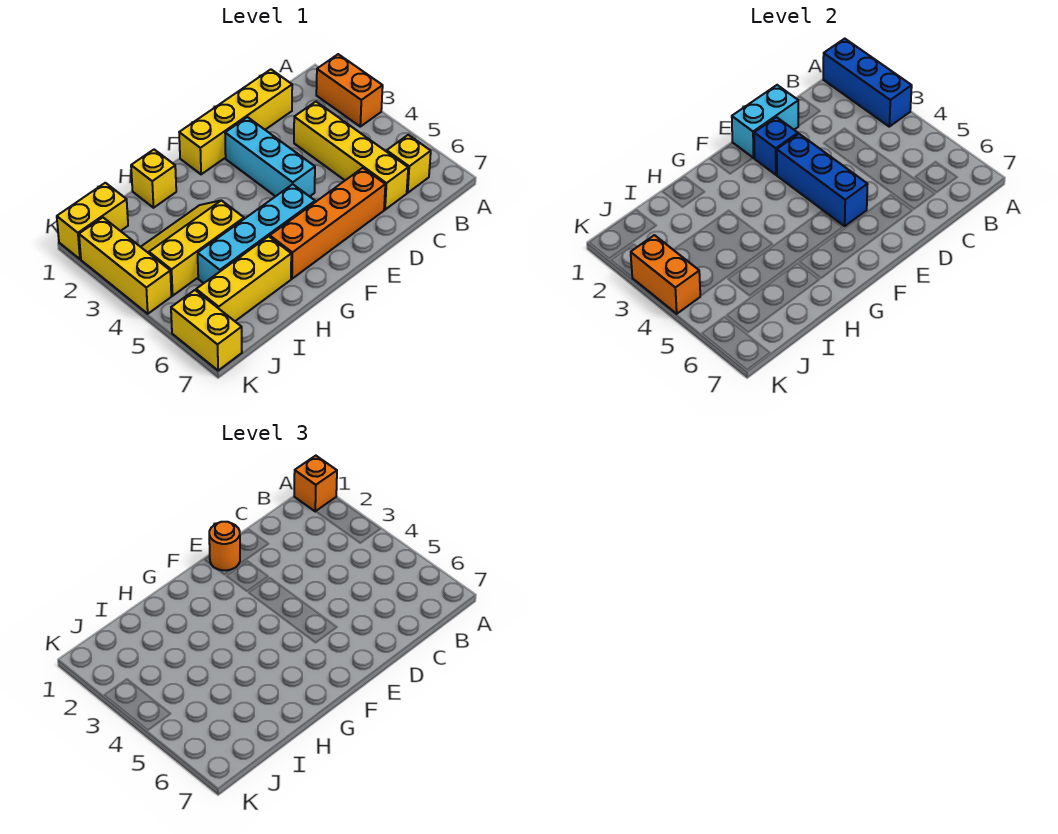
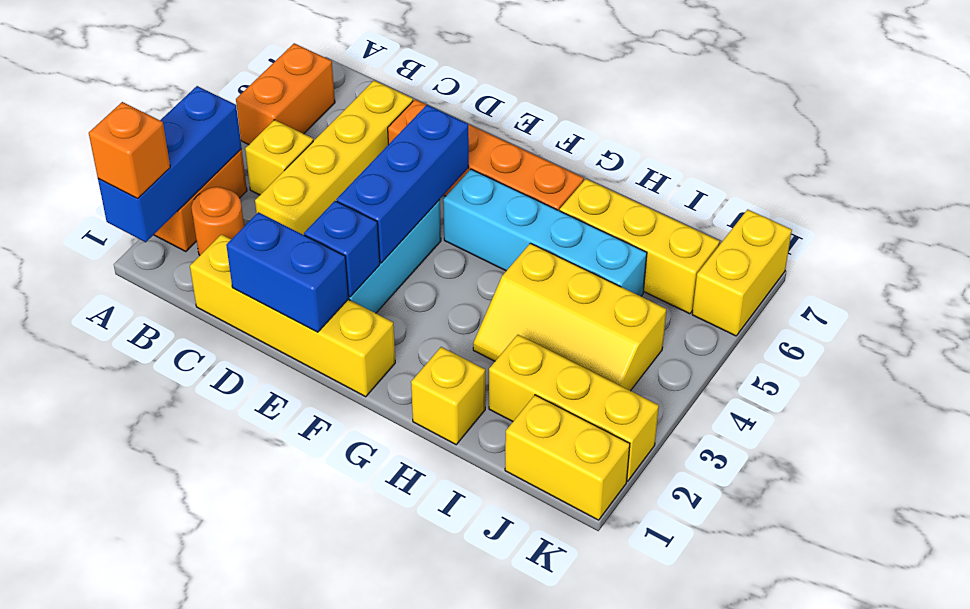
yellow brick B6 level 1 -> yellow brick B4 level 1
cyan brick D1:E1 level 2 -> blue brick D1:E1 level 2
orange round brick E1 level 3 -> orange round brick B2 level 1
yellow brick K2:K4 level 1 -> yellow brick I2:K2 level 1
orange brick K3:K4 level 2 -> orange brick A5:A6 level 1

